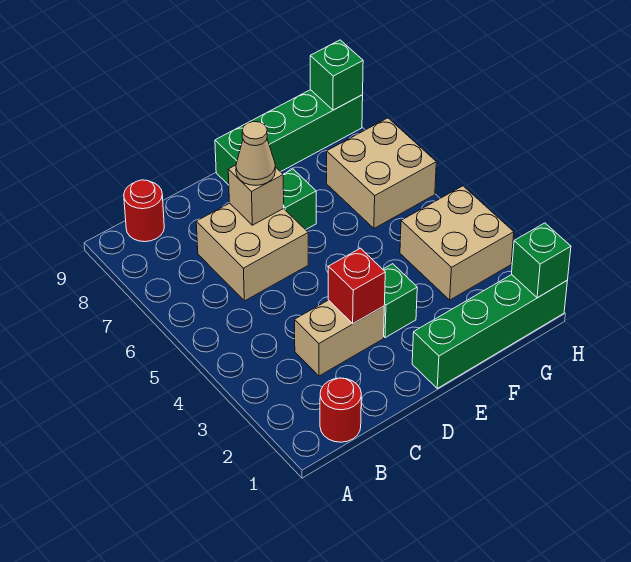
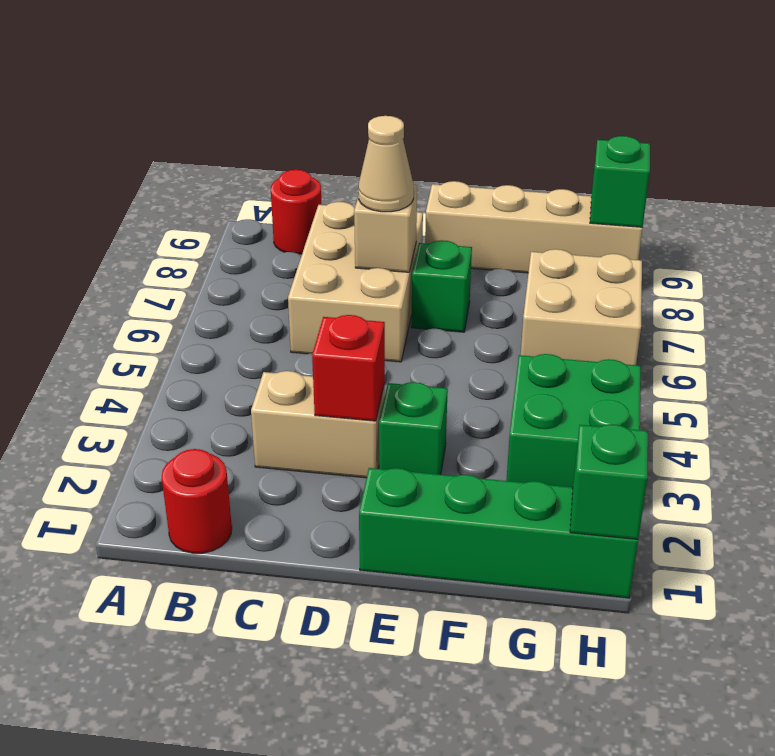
tan brick C6:D7 level 1 -> tan brick C6:D8 level 1
green brick E9:H9 level 1 -> tan brick E9:H9 level 1
tan brick G3:H4 level 1 -> green brick G3:H4 level 1

